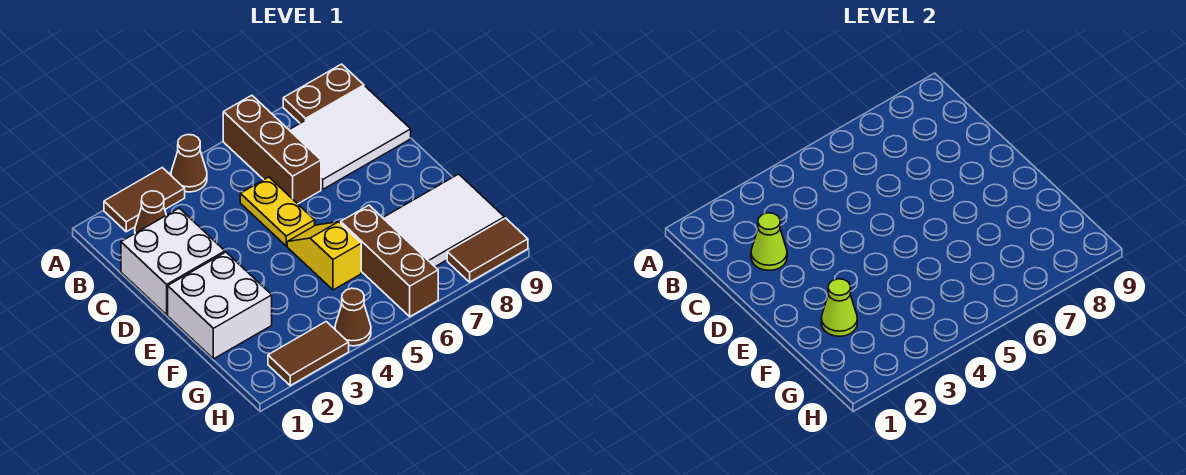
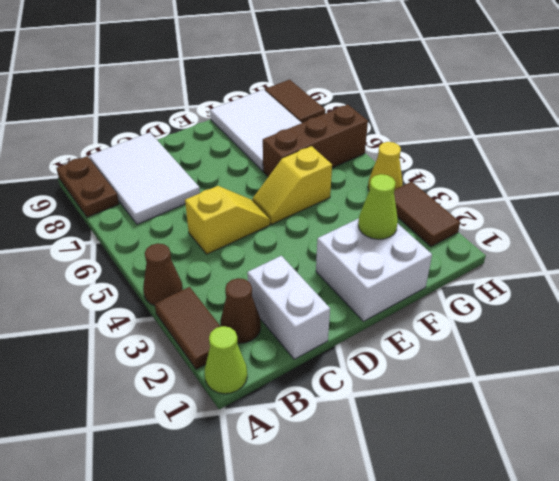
brown brick A6:C6 level 1 -> none
white brick C1:D2 level 1 -> white brick C1:C2 level 1
lime cone C2 level 2 -> lime cone A1 level 1
yellow plate C5:D5 level 1 -> yellow slope C5:D5 level 1 top C
brown cone H4 level 1 -> yellow cone H4 level 1

